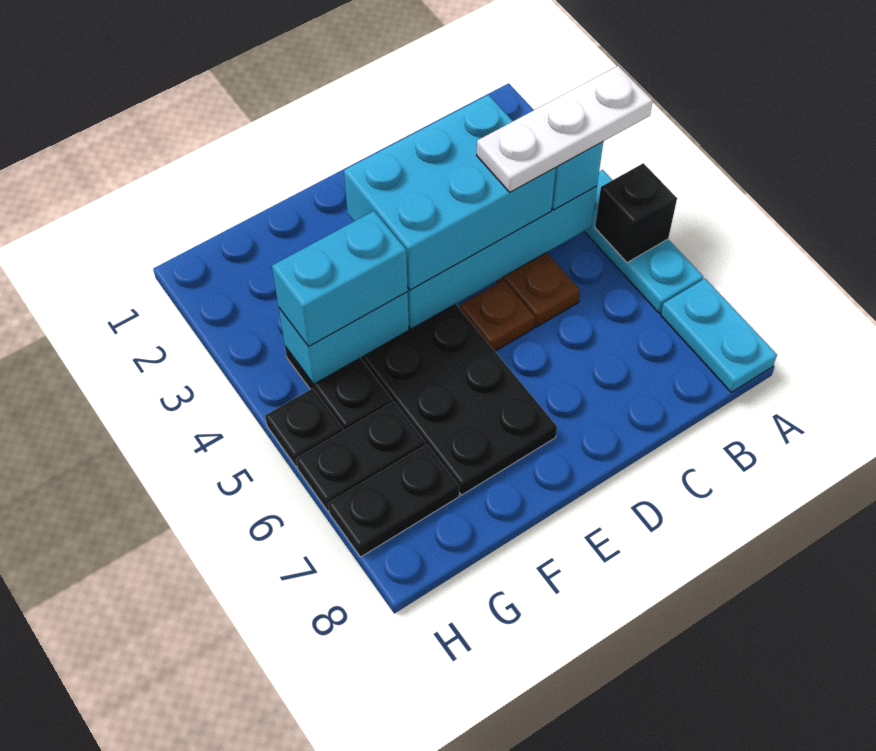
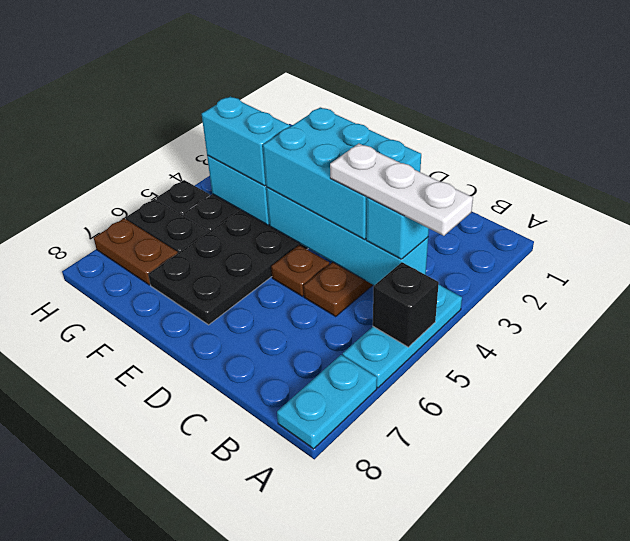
black plate G7:H7 level 1 -> brown plate G7:H7 level 1

